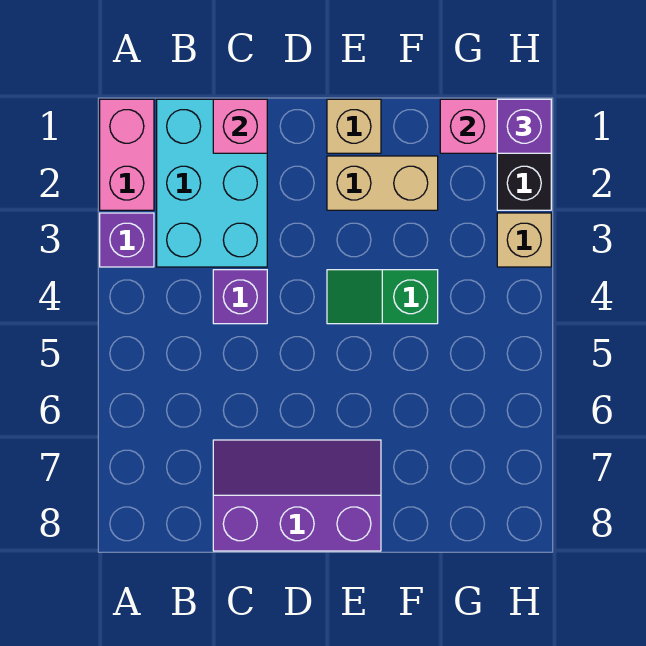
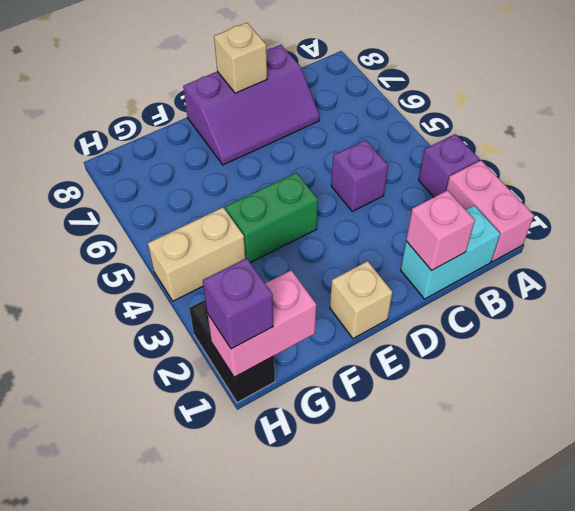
cyan brick B1:C3 level 1 -> cyan brick B1:C1 level 1
tan brick E2:F2 level 1 -> tan brick G4:H4 level 1
green slope E4:F4 level 1 top F -> green brick E4:F4 level 1
tan brick H3 level 1 -> tan brick D8 level 2

